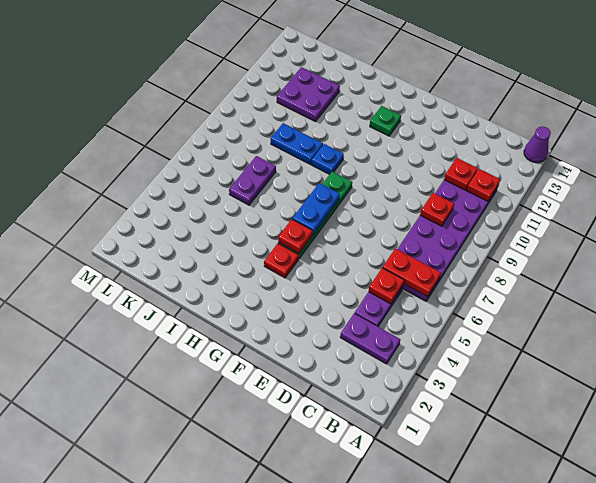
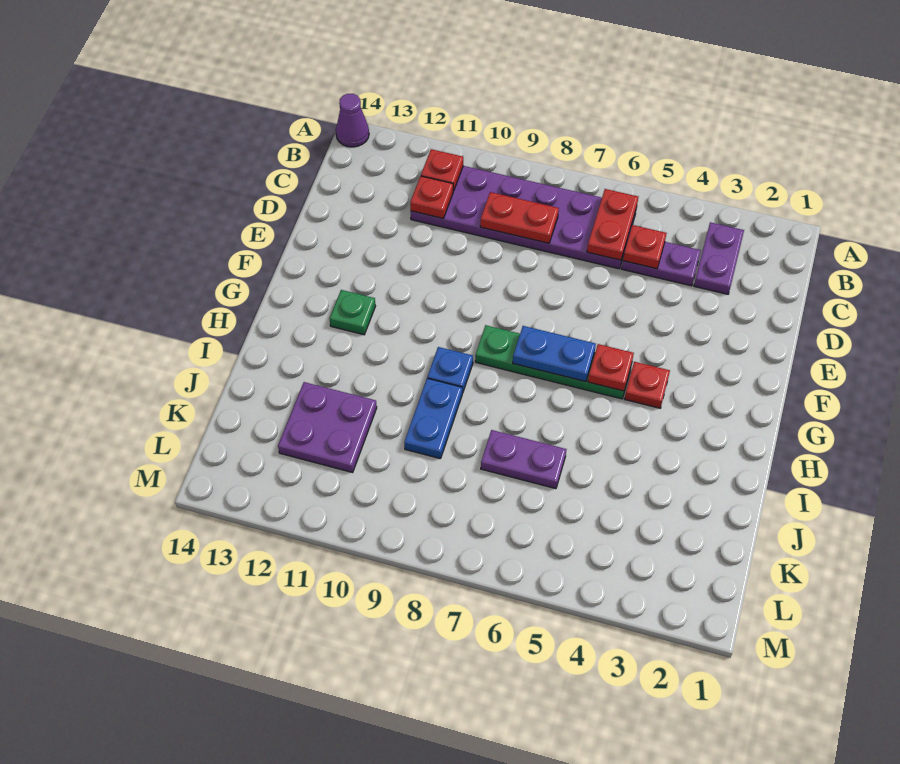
red plate C9 level 2 -> red plate C8:C9 level 2

